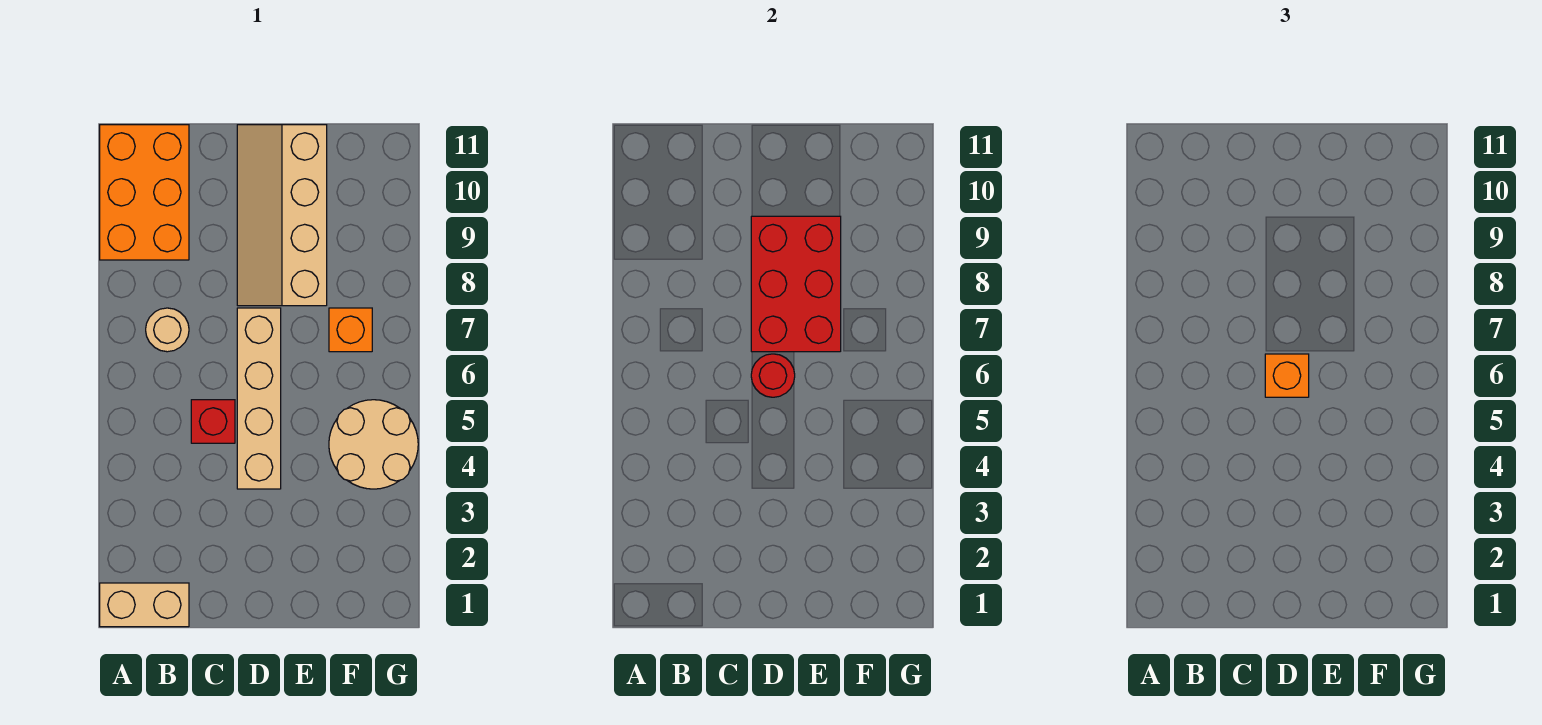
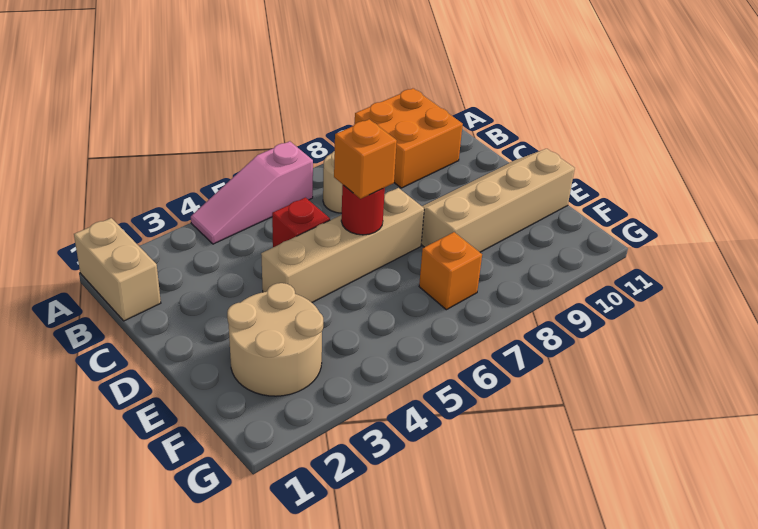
none -> pink slope A4:A6 level 1 top 6
orange brick A9:B11 level 1 -> orange brick A9:B10 level 1
red brick D7:E9 level 2 -> none
tan round brick F4:G5 level 1 -> tan round brick E2:F3 level 1

